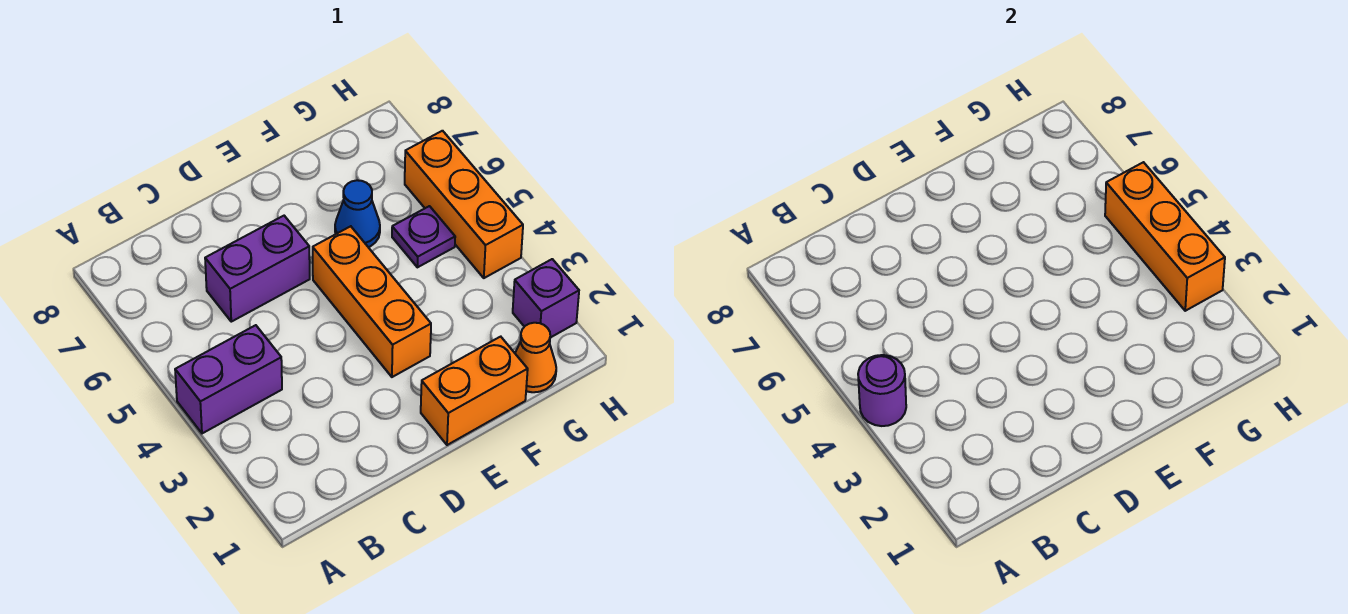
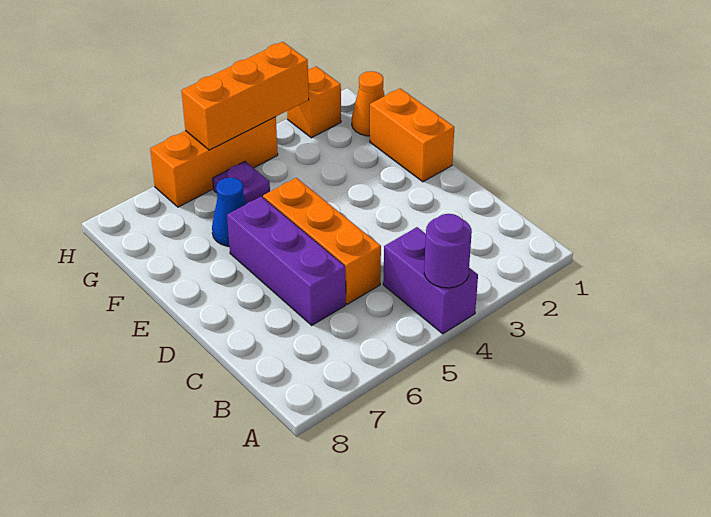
purple brick C6:D6 level 1 -> purple brick C6:E6 level 1
orange brick E3:E5 level 1 -> orange brick C5:E5 level 1
purple brick H2 level 1 -> orange brick H2 level 1

